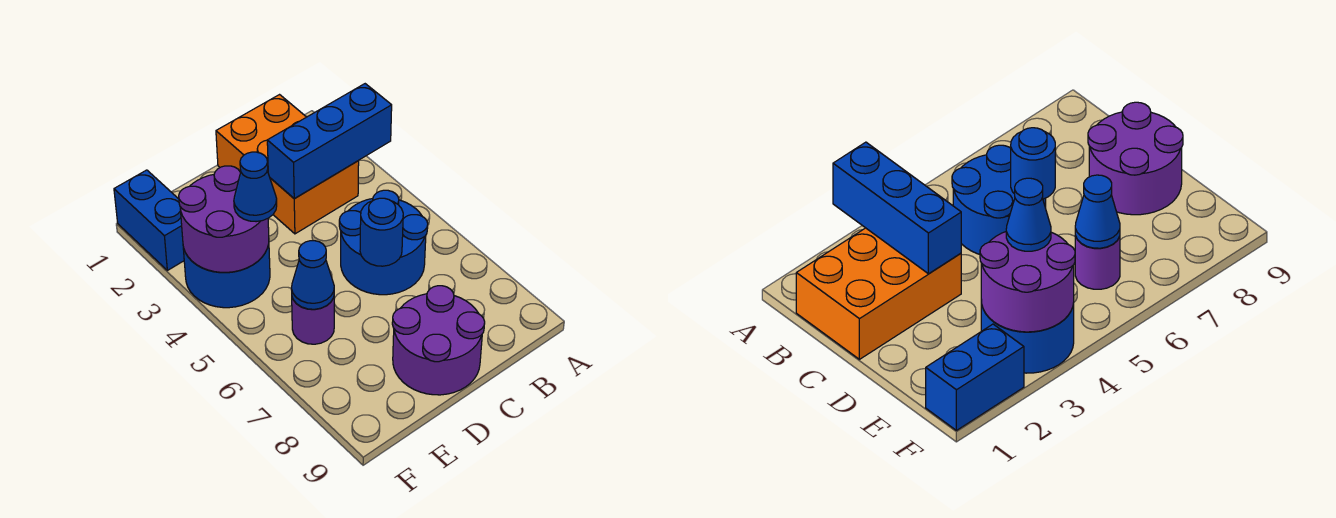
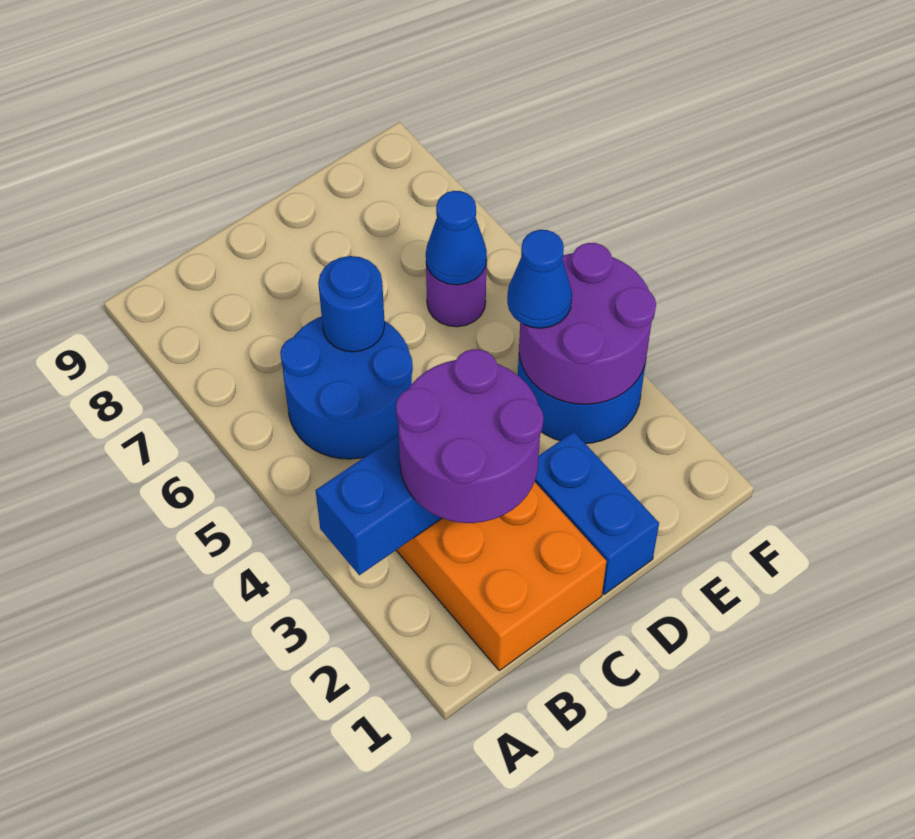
purple round brick C8:D9 level 1 -> purple round brick B2:C3 level 3
blue brick F1:F2 level 1 -> blue brick D1:D2 level 1

